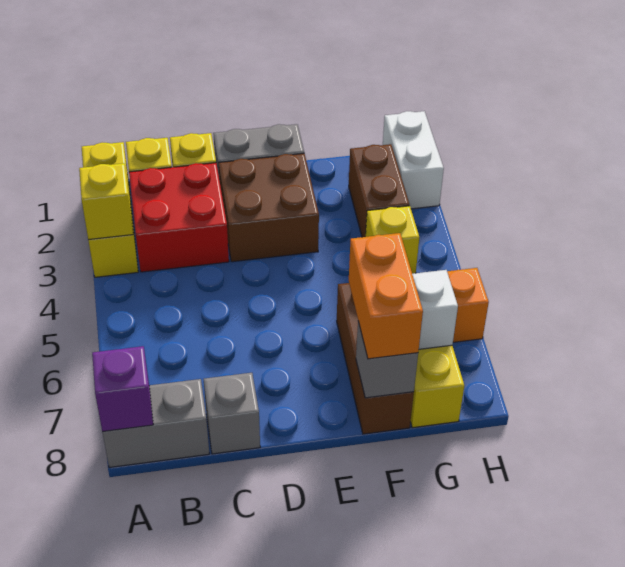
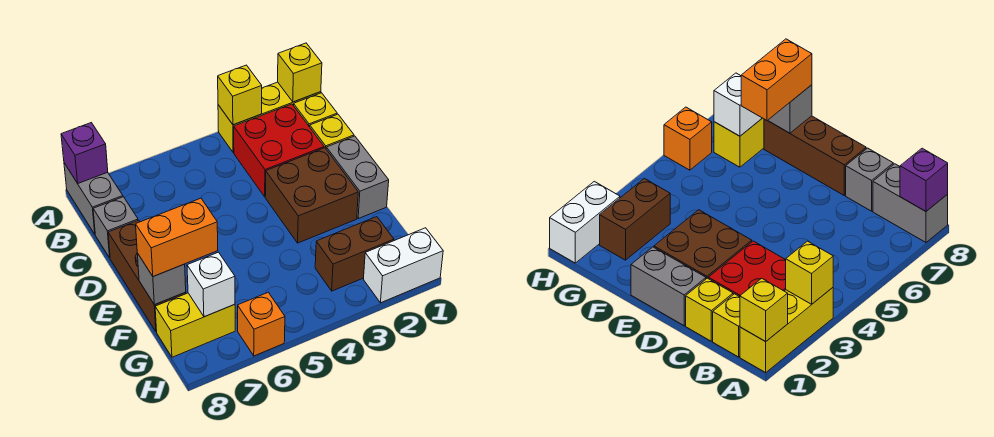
brown brick F6:F8 level 1 -> brown brick D8:F8 level 1
yellow brick G4 level 1 -> yellow brick A1 level 2

